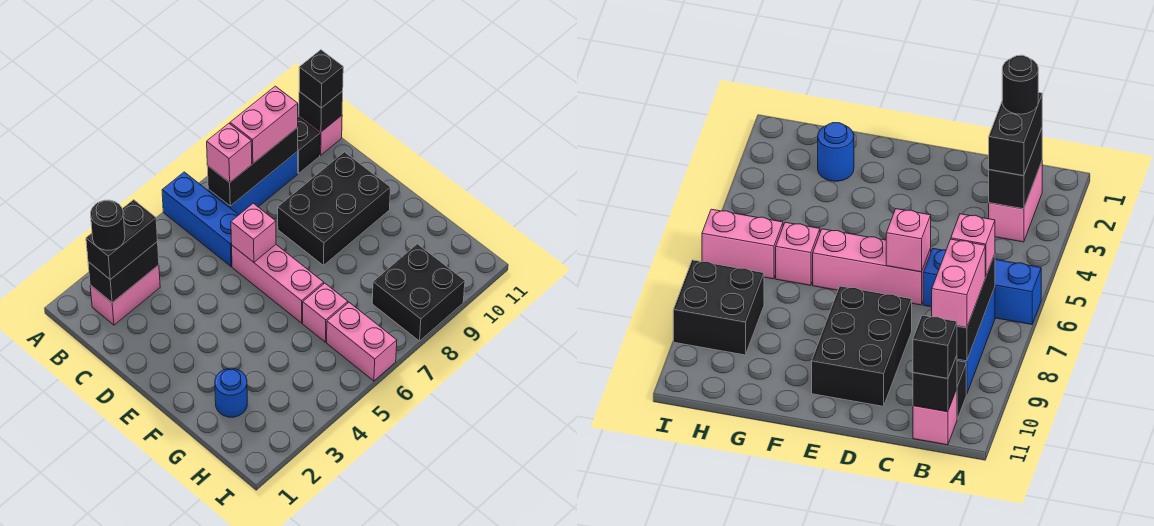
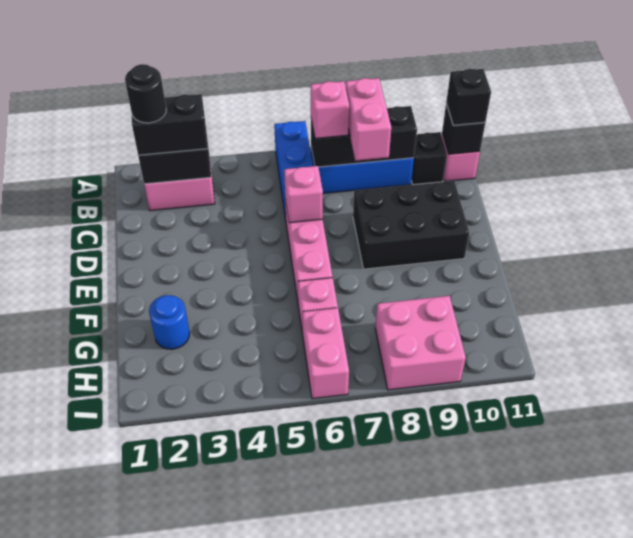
pink brick B8:B9 level 3 -> pink brick B8:C8 level 3
black brick H8:I9 level 1 -> pink brick H8:I9 level 1

